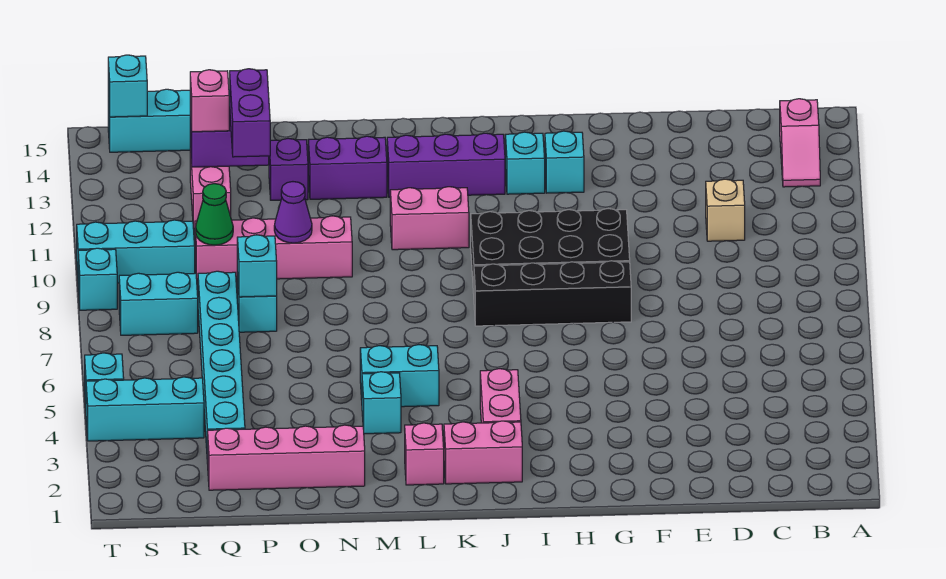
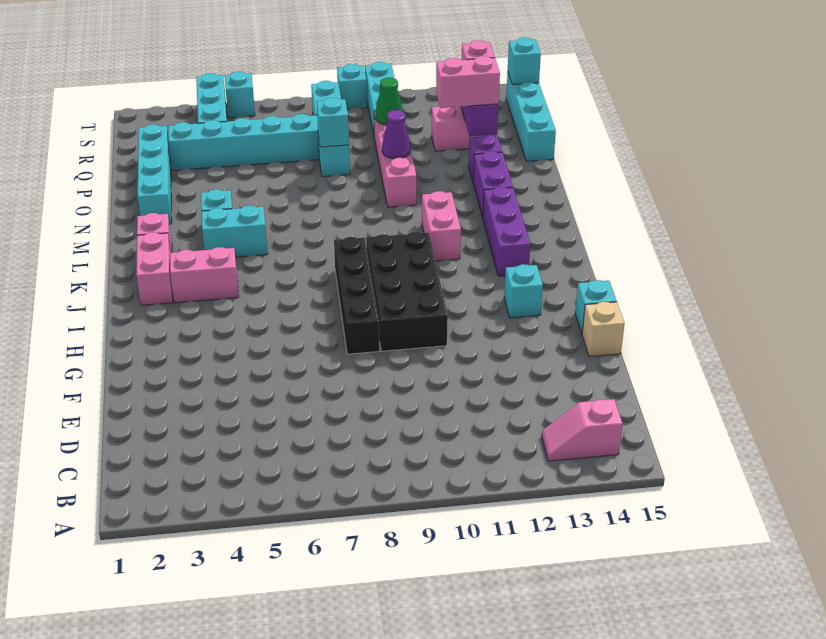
tan brick D11 level 1 -> tan brick F15 level 1
cyan brick I13 level 1 -> cyan brick G15 level 1
cyan brick L5:M5 level 1 -> cyan brick L4:L5 level 1
pink brick N2:Q2 level 1 -> cyan brick N2:Q2 level 1
purple brick P12:P13 level 3 -> pink brick P12:P13 level 3

